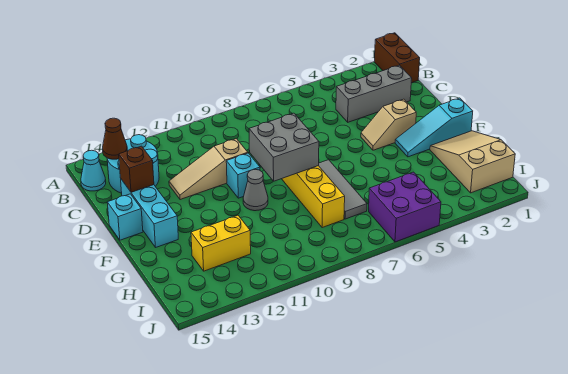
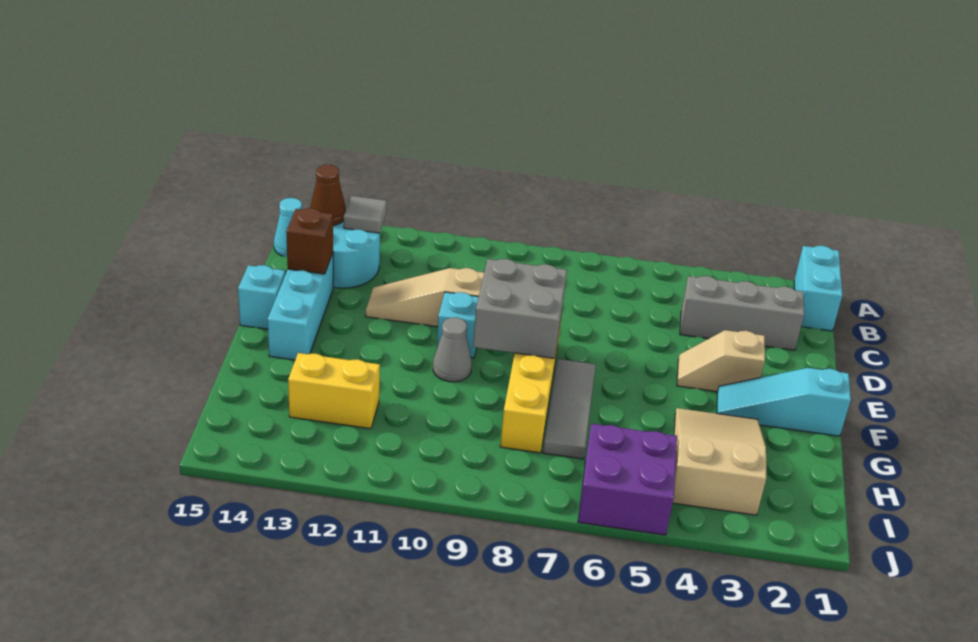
brown brick A1:B1 level 1 -> cyan brick A1:B1 level 1
none -> grey tile B13 level 2
tan slope G1:I2 level 1 top I -> tan slope G3:I4 level 1 top I

